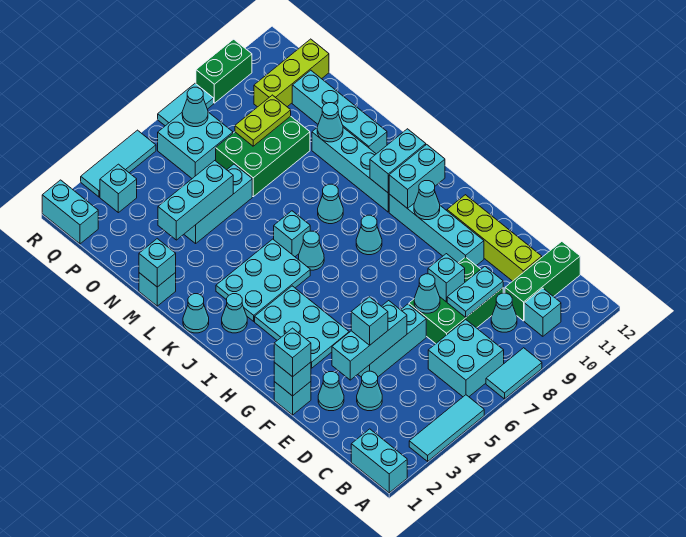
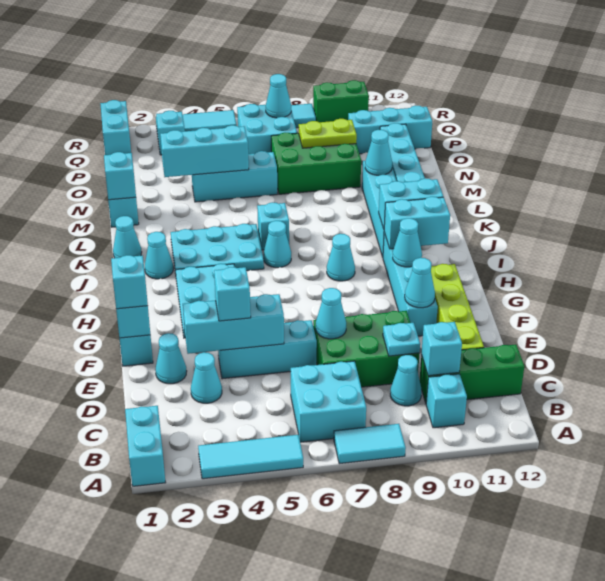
cyan plate D8:D9 level 2 -> cyan plate D9 level 2
cyan brick E8 level 2 -> cyan brick C10 level 2
cyan cone K8 level 1 -> cyan cone F10 level 2
lime brick P10:P12 level 1 -> cyan brick P10:P12 level 1

